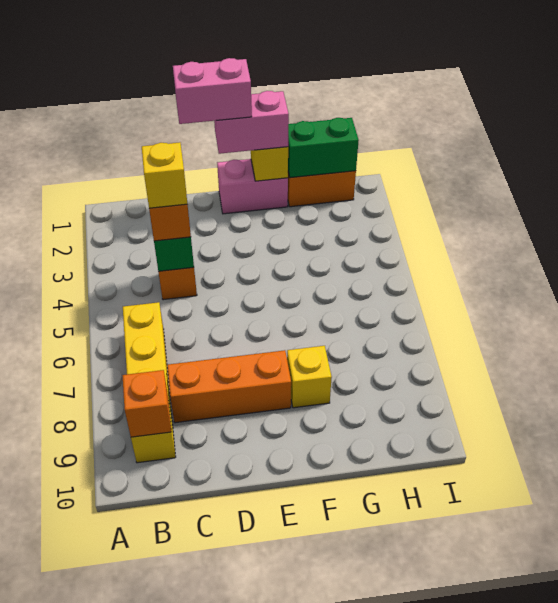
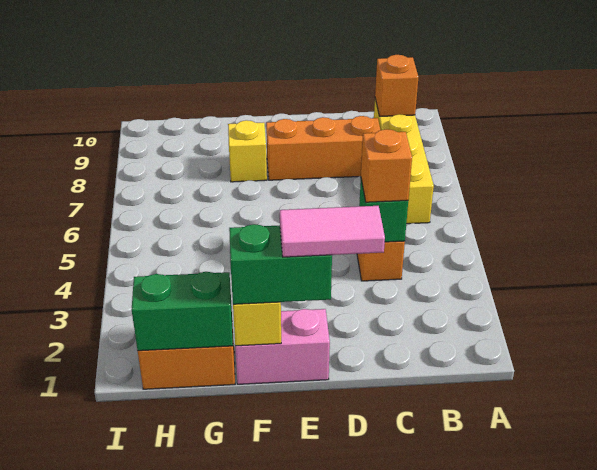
yellow brick C4 level 4 -> none
pink brick D1:E1 level 4 -> pink tile D1:E1 level 4
pink brick E1:F1 level 3 -> green brick E1:F1 level 3

